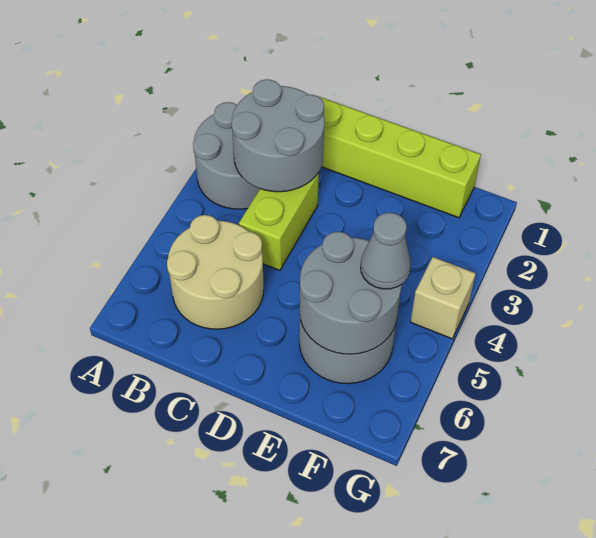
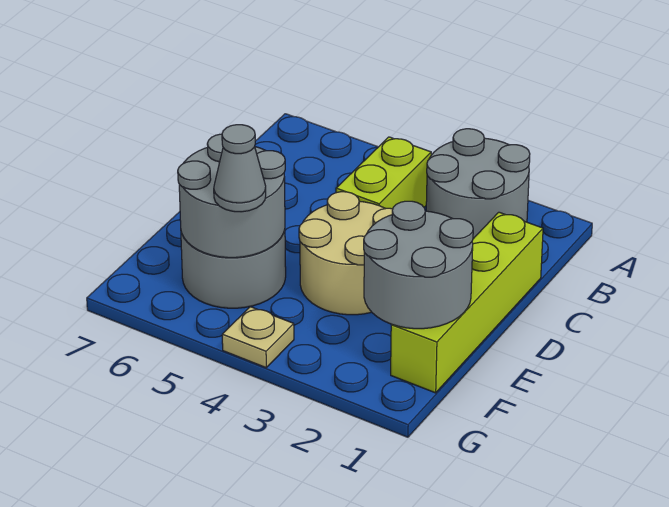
grey round brick B2:C3 level 2 -> grey round brick E1:F2 level 2
tan round brick B5:C6 level 1 -> tan round brick D3:E4 level 1
lime brick C3:C4 level 1 -> lime brick B4:C4 level 1
tan brick G4 level 1 -> tan plate G4 level 1

